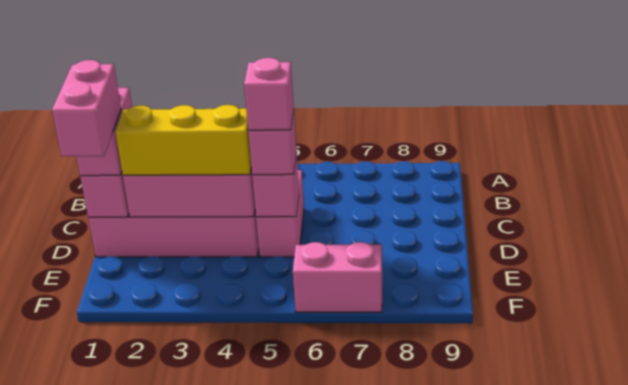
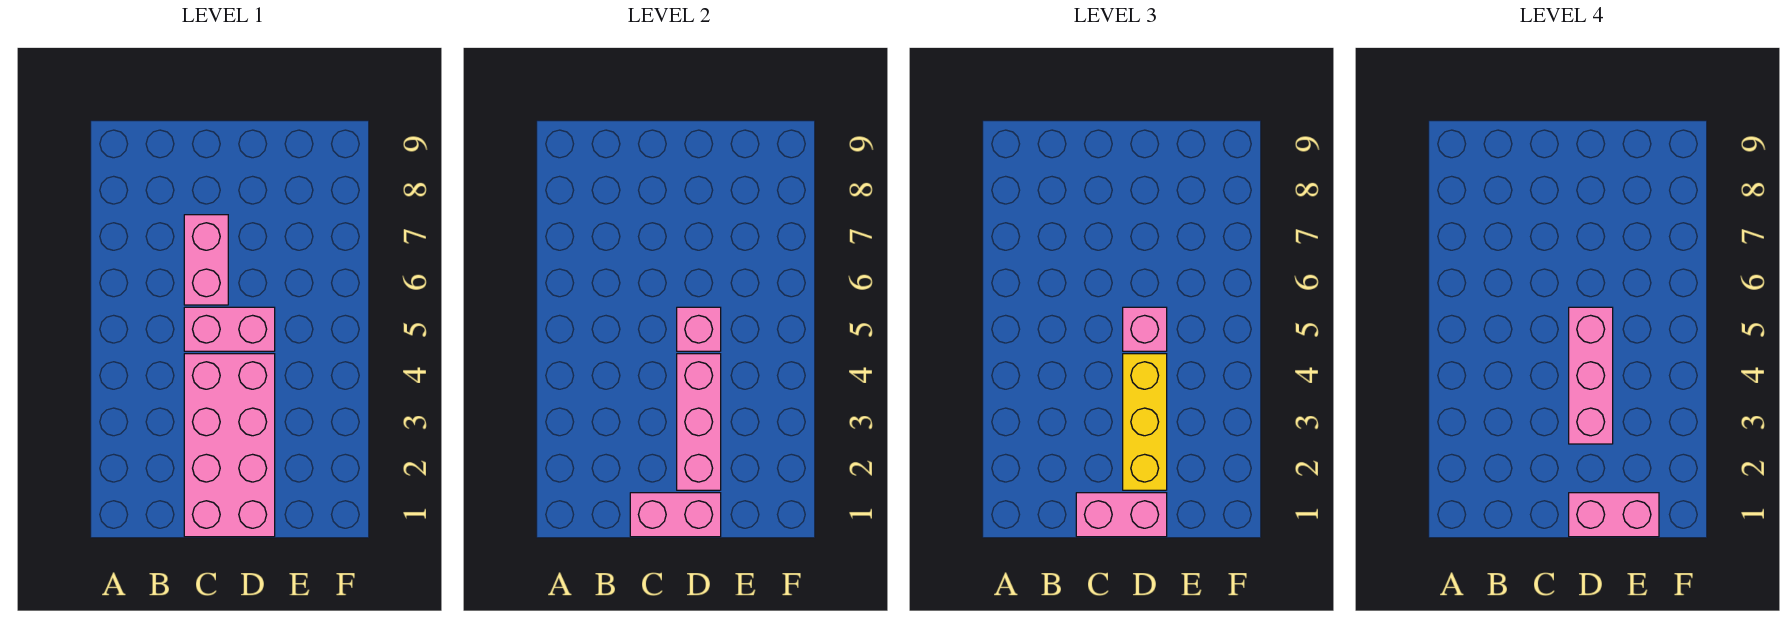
pink brick D5 level 4 -> pink brick D3:D5 level 4
pink brick F6:F7 level 1 -> pink brick C6:C7 level 1

